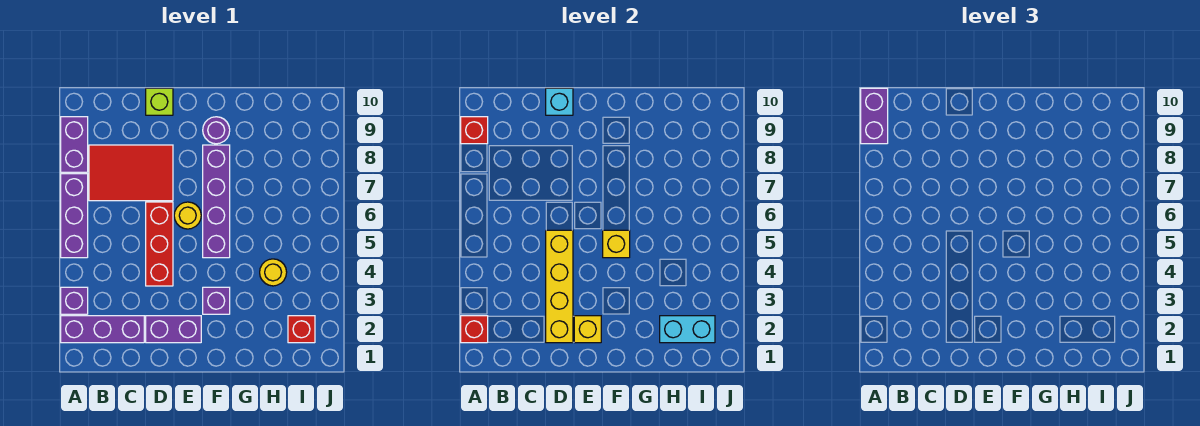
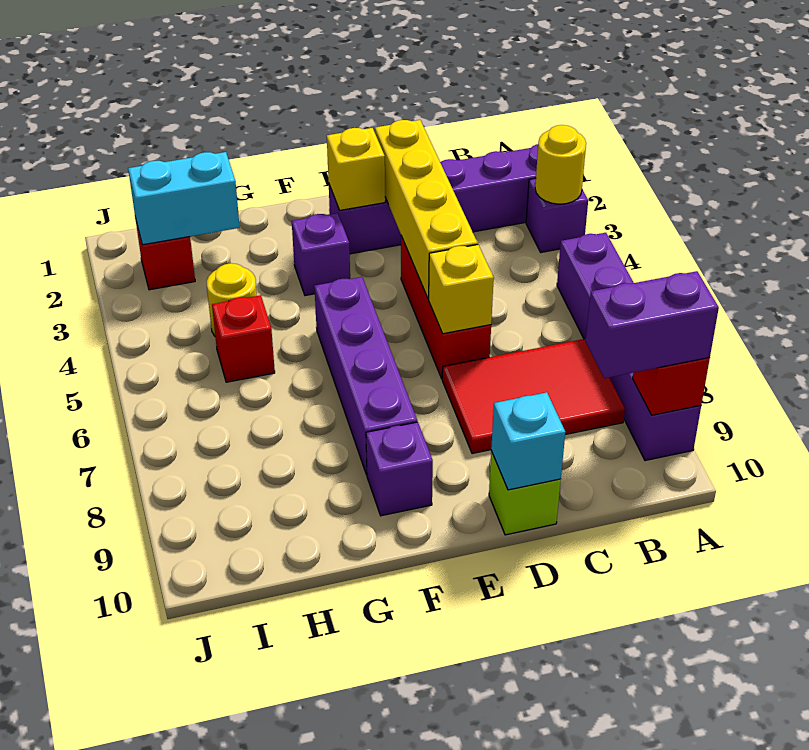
red brick A2 level 2 -> red brick H5 level 1
purple brick A9:A10 level 3 -> purple brick A9:B9 level 3
yellow round brick E6 level 1 -> yellow round brick A3 level 2
yellow brick F5 level 2 -> yellow brick D6 level 2
purple round brick F9 level 1 -> purple brick F9 level 1

